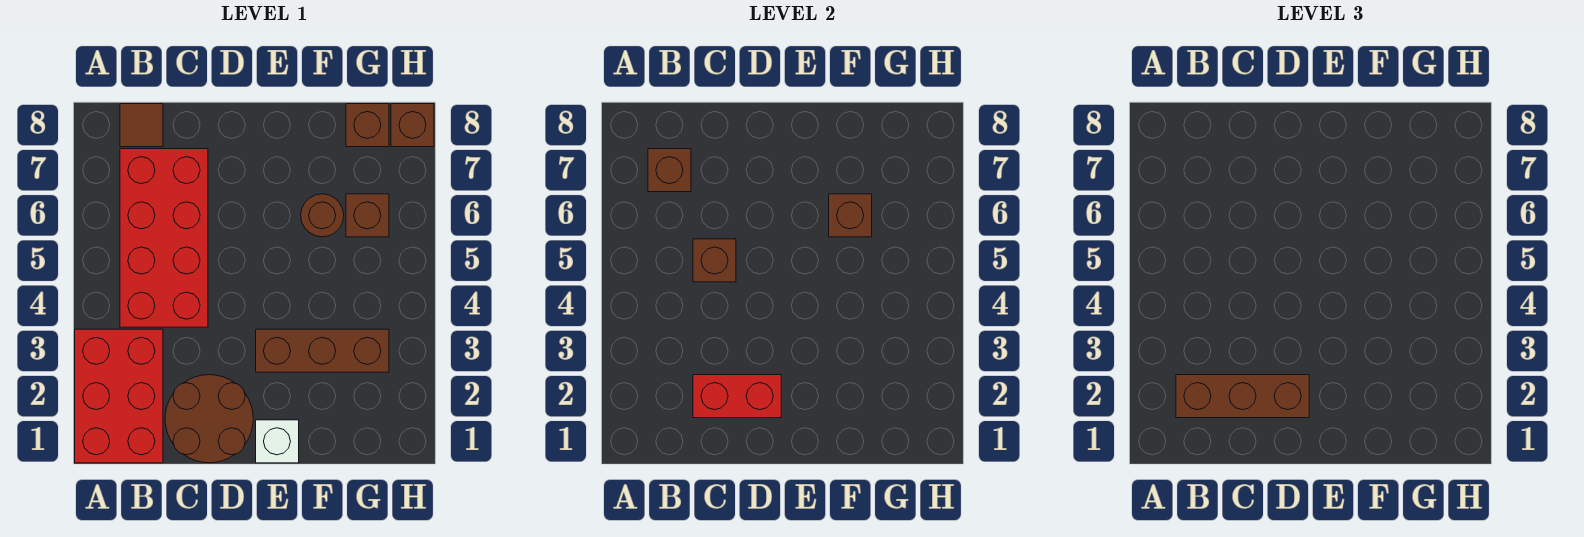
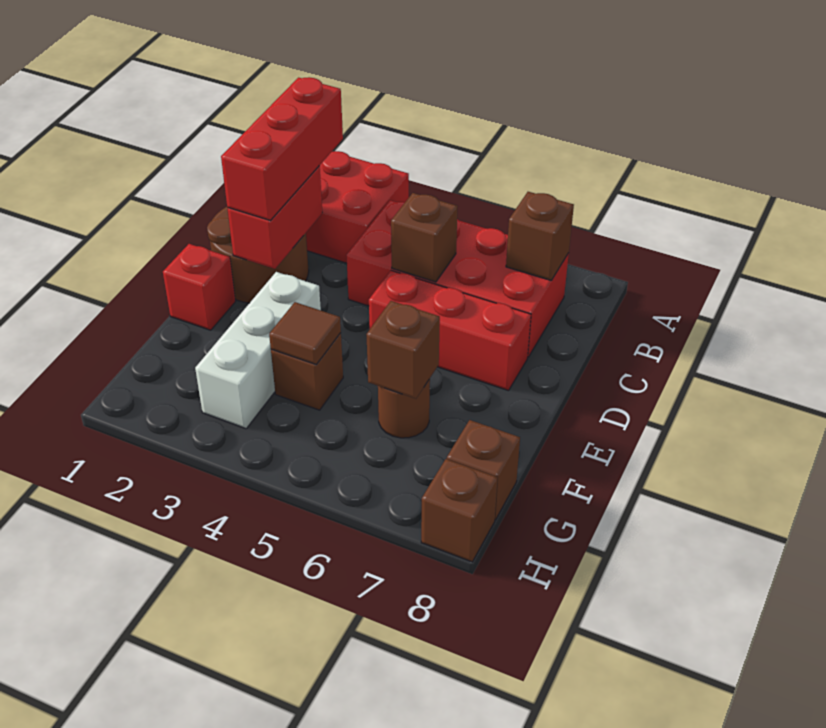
brown brick B2:D2 level 3 -> red brick B2:D2 level 3
brown tile B8 level 1 -> brown tile F4 level 2
none -> red brick D5:D7 level 1
white brick E1 level 1 -> red brick E1 level 1
brown brick E3:G3 level 1 -> white brick E3:G3 level 1
brown brick G6 level 1 -> brown brick F4 level 1

